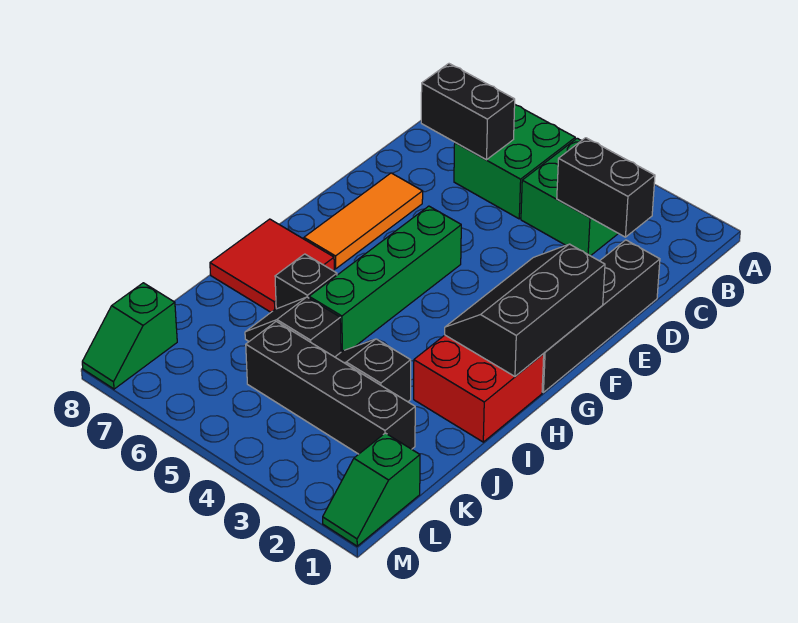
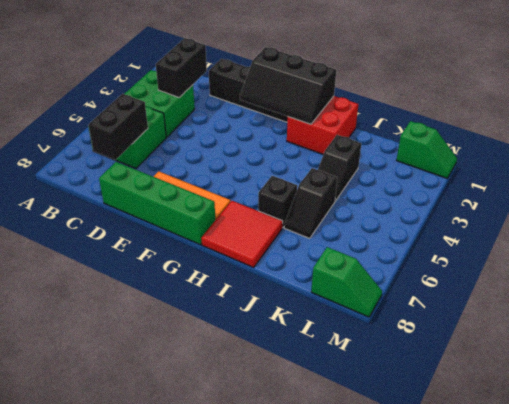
green brick F5:I5 level 1 -> green brick D8:G8 level 1
black brick K2:K5 level 1 -> none

